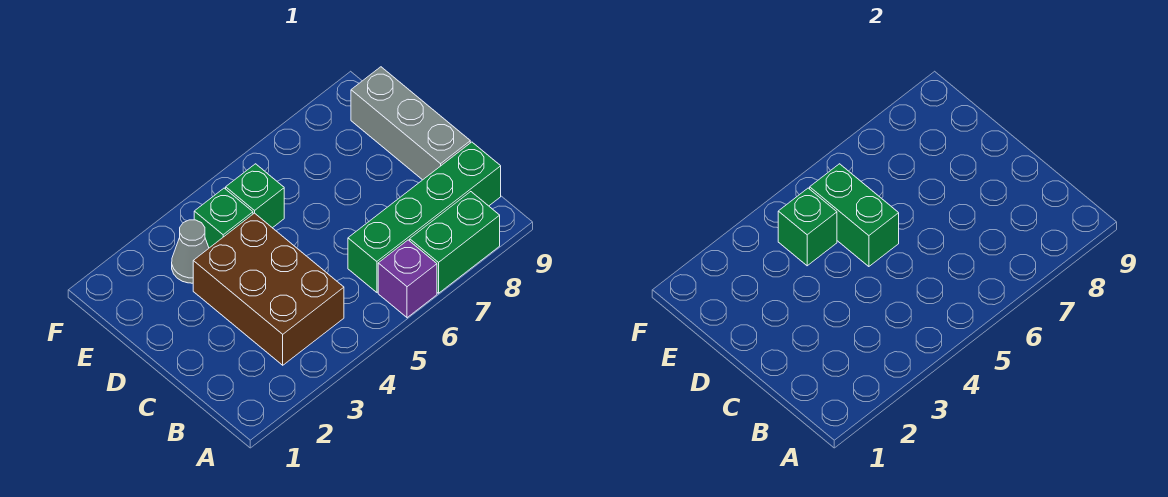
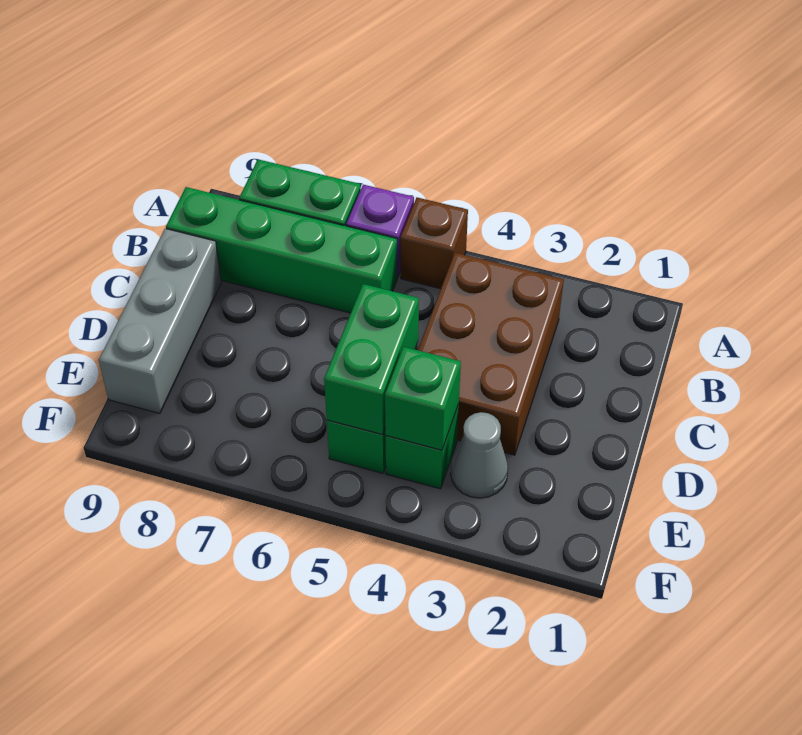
none -> brown brick A5 level 1

